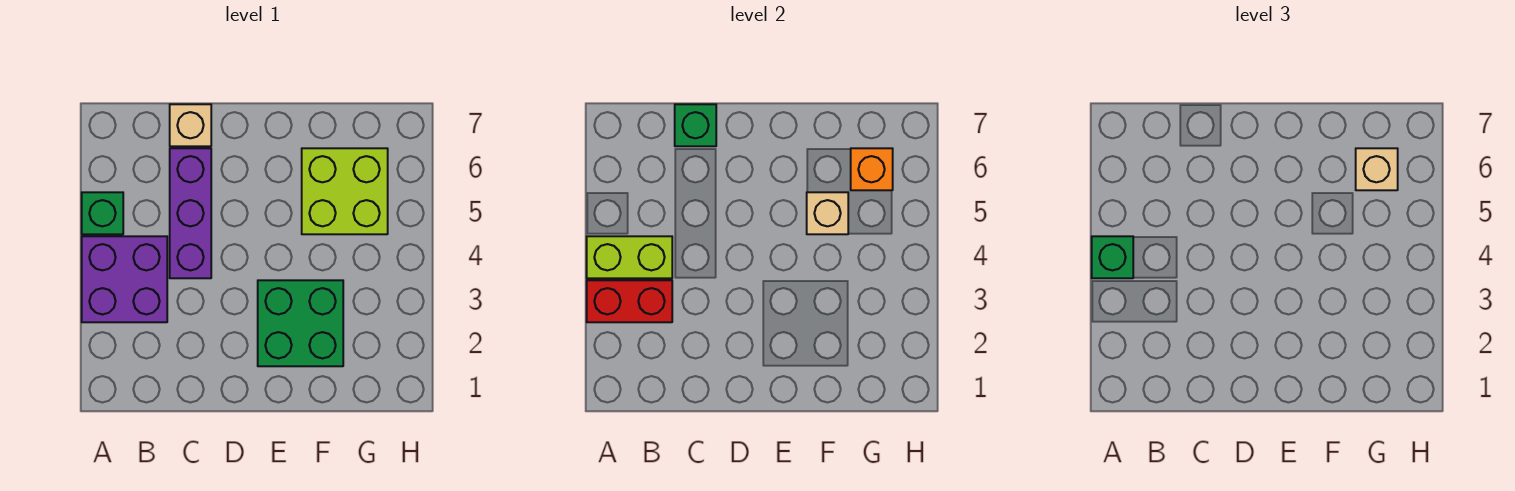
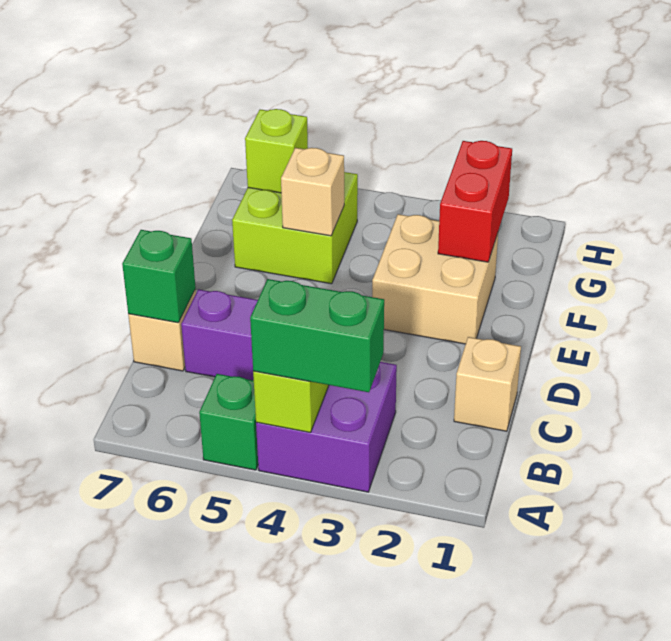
red brick A3:B3 level 2 -> red brick F2:G2 level 2
green brick A4 level 3 -> green brick A3:A4 level 3
green brick E2:F3 level 1 -> tan brick E2:F3 level 1
orange brick G6 level 2 -> lime brick G6 level 2
tan brick G6 level 3 -> tan brick C1 level 1

